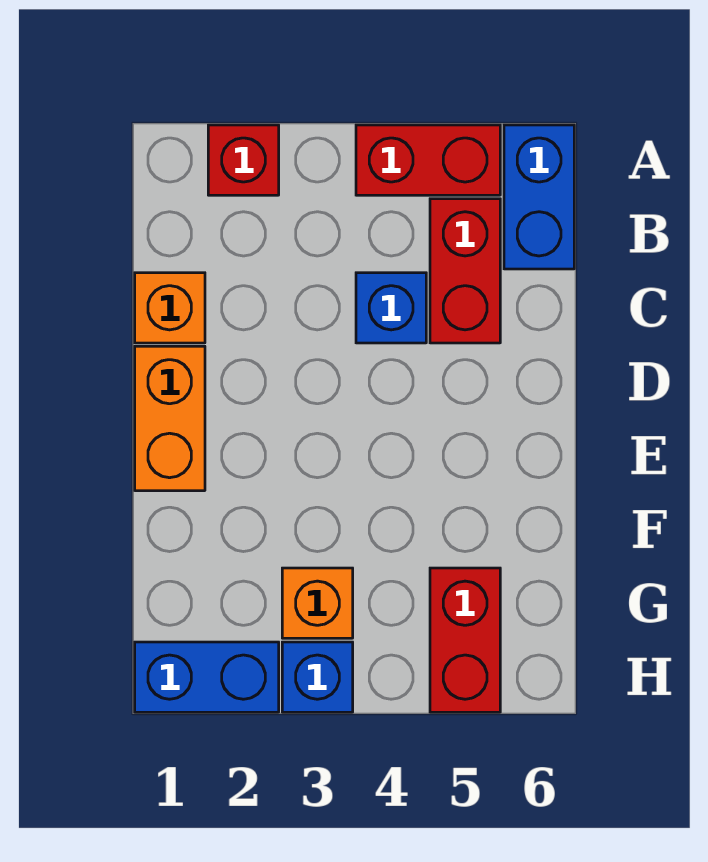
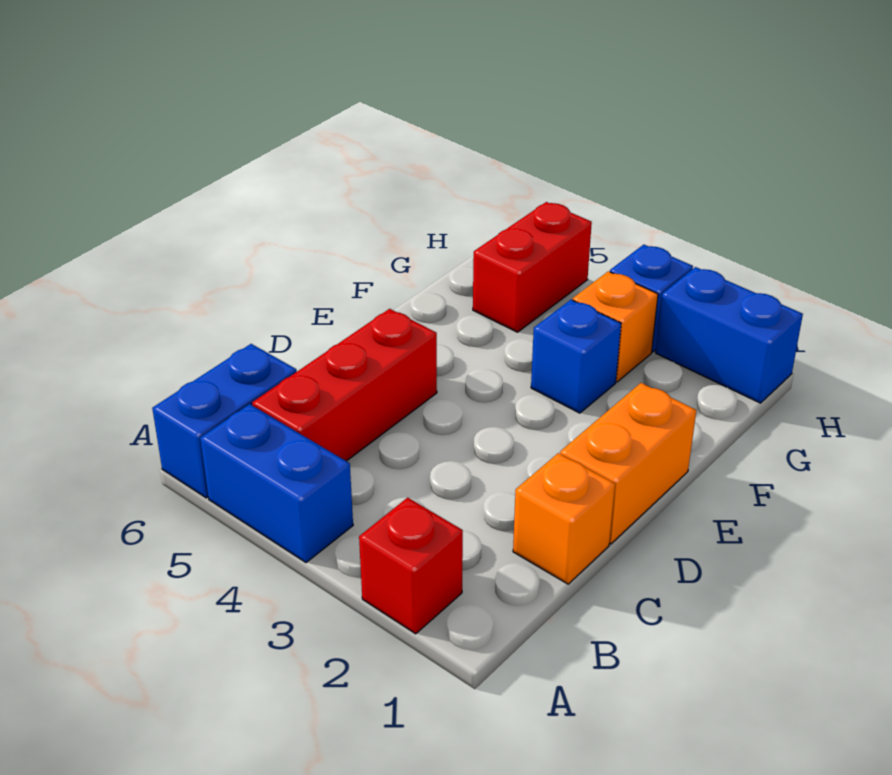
red brick A4:A5 level 1 -> blue brick A4:A5 level 1
red brick B5:C5 level 1 -> red brick B5:D5 level 1
blue brick C4 level 1 -> blue brick F3 level 1

